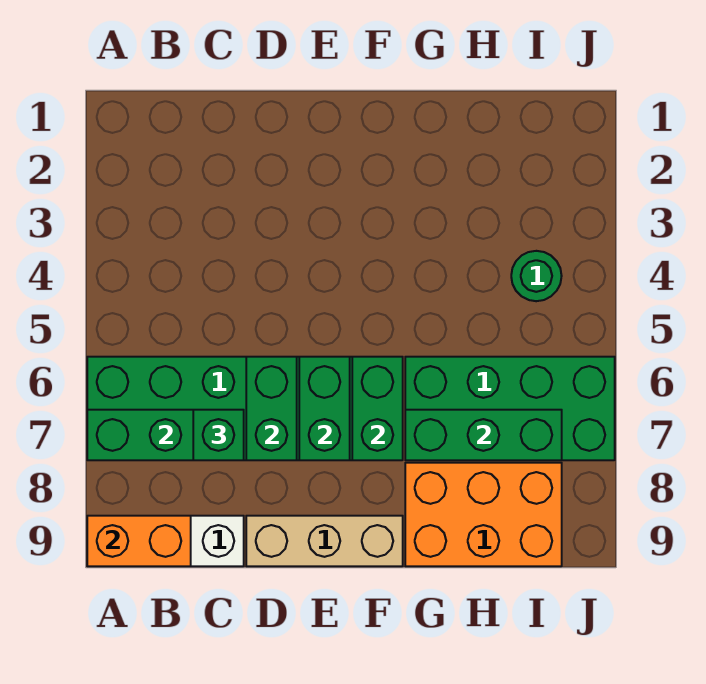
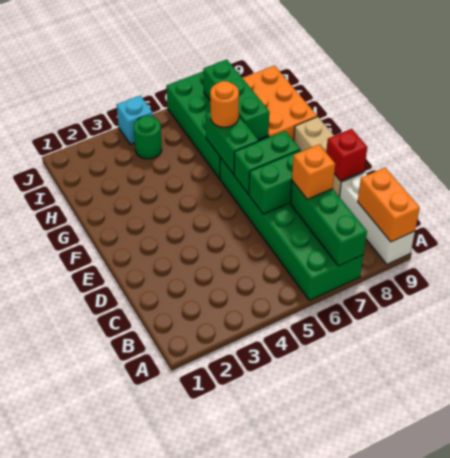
green brick C7 level 3 -> orange brick C7 level 3
none -> red brick D9 level 2
green brick F6:F7 level 2 -> green brick F6:G6 level 2
none -> orange round brick G6 level 3
none -> cyan brick J4 level 1

